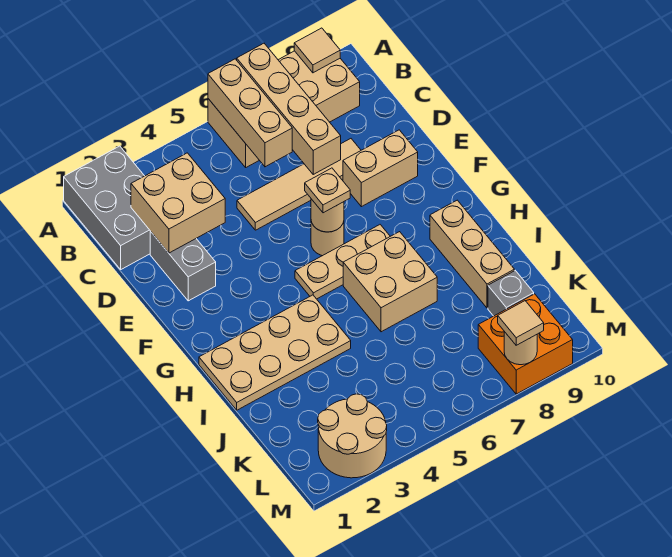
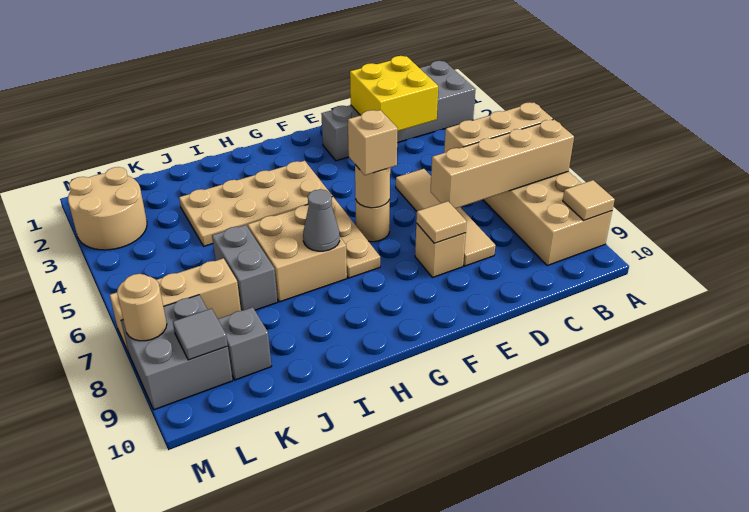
tan brick C2:D3 level 2 -> yellow brick C2:D3 level 2
tan brick E8:E9 level 1 -> tan brick E8 level 1
tan plate F6 level 3 -> tan brick F6 level 3
tan plate H1:I4 level 1 -> tan plate G3:J4 level 1
none -> grey cone H7 level 2
tan brick H9:J9 level 1 -> tan brick K7:M7 level 1
none -> grey brick J6:J7 level 1
orange brick L8:M9 level 1 -> grey brick L8:M9 level 1
none -> grey tile L9 level 2
tan tile M8 level 3 -> tan tile E8 level 2

